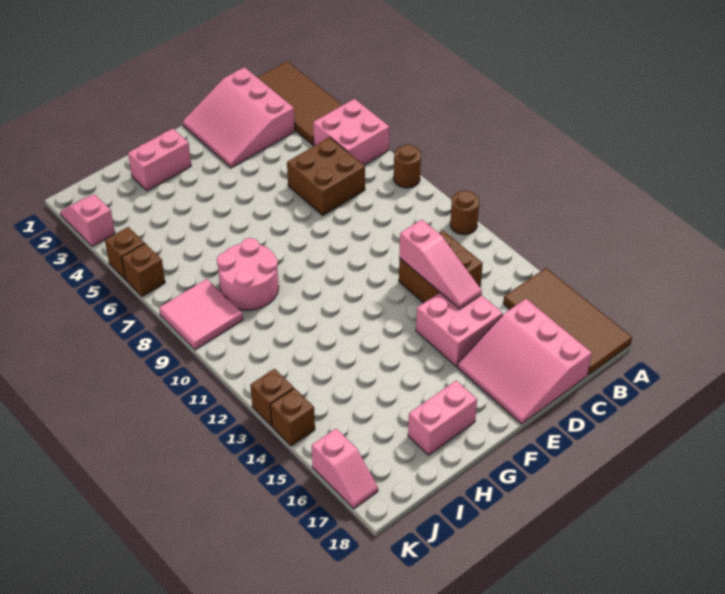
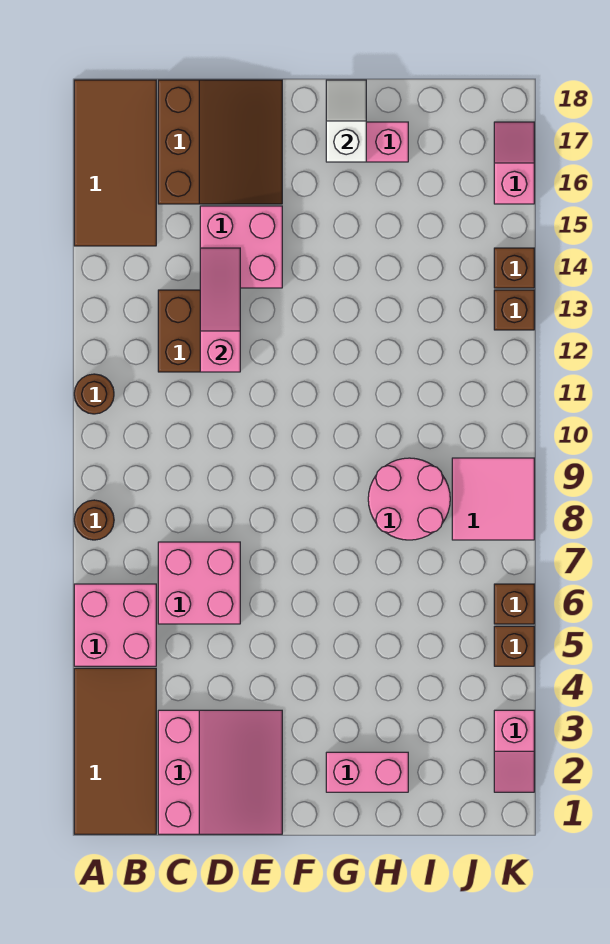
brown brick C6:D7 level 1 -> pink brick C6:D7 level 1
pink slope C16:E18 level 1 top C -> brown slope C16:E18 level 1 top C
none -> white slope G17:G18 level 2 top 17

